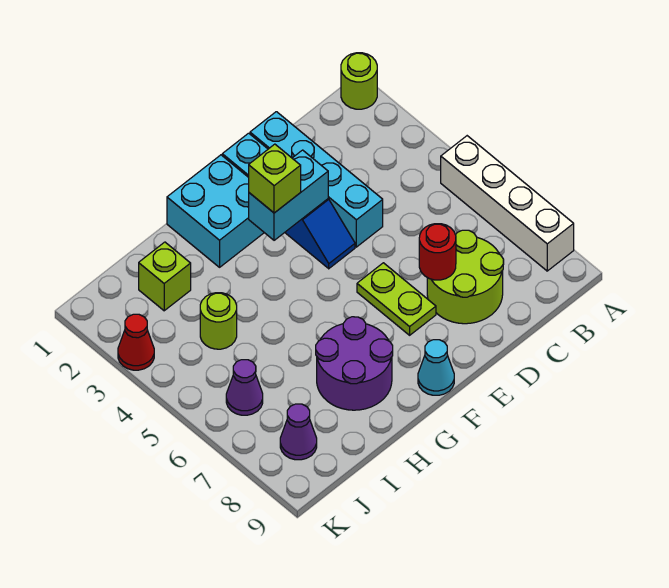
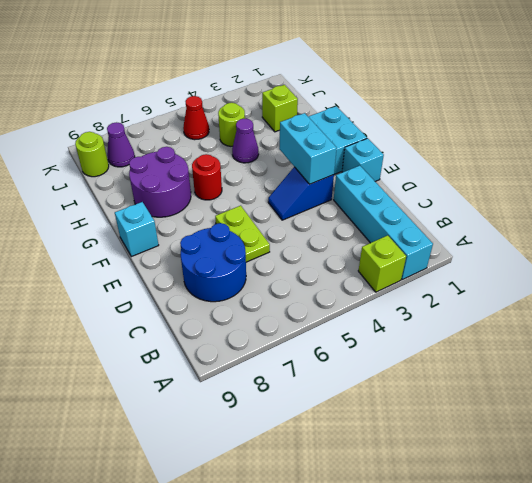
lime round brick A1 level 1 -> lime round brick J9 level 1
white brick A5:A8 level 1 -> none
lime round brick C7:D8 level 1 -> blue round brick C7:D8 level 1
cyan brick D1:D4 level 1 -> cyan brick A2:D2 level 1
red round brick D7 level 2 -> red round brick G6 level 1
lime plate E6:E7 level 1 -> lime plate D6:E6 level 1
lime brick F3 level 3 -> lime brick A3 level 1
cyan cone F9 level 1 -> cyan brick F9 level 1
purple cone J6 level 1 -> purple cone H4 level 1
red cone K3 level 1 -> red cone J5 level 1

